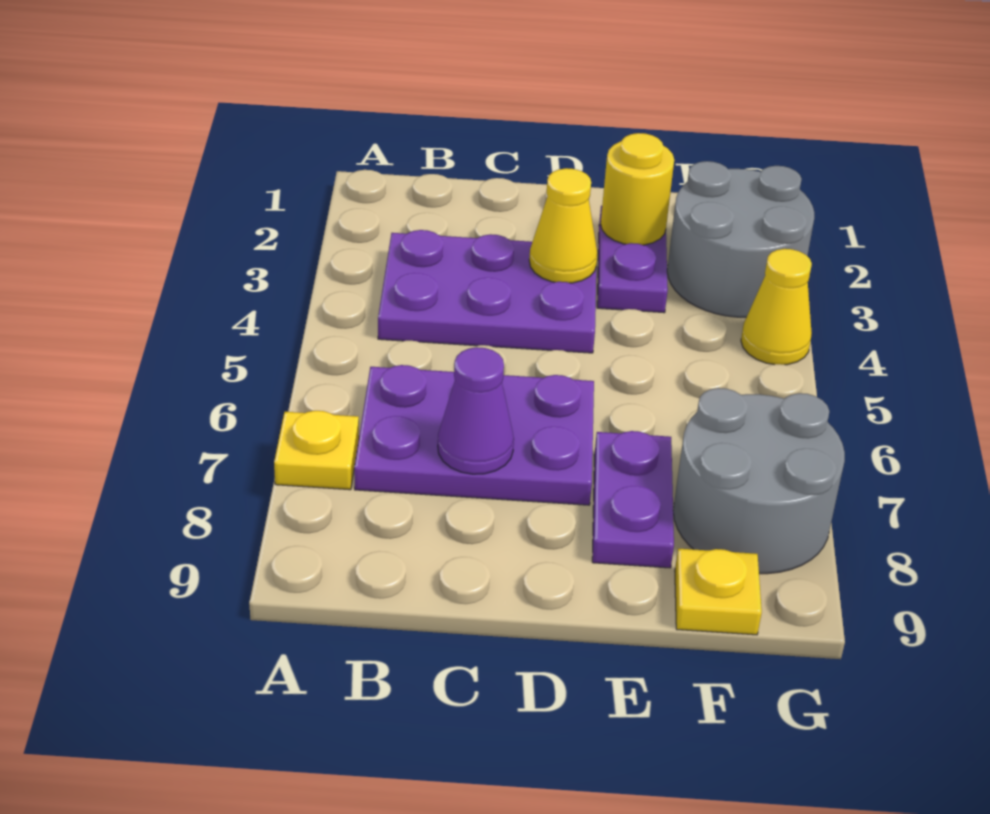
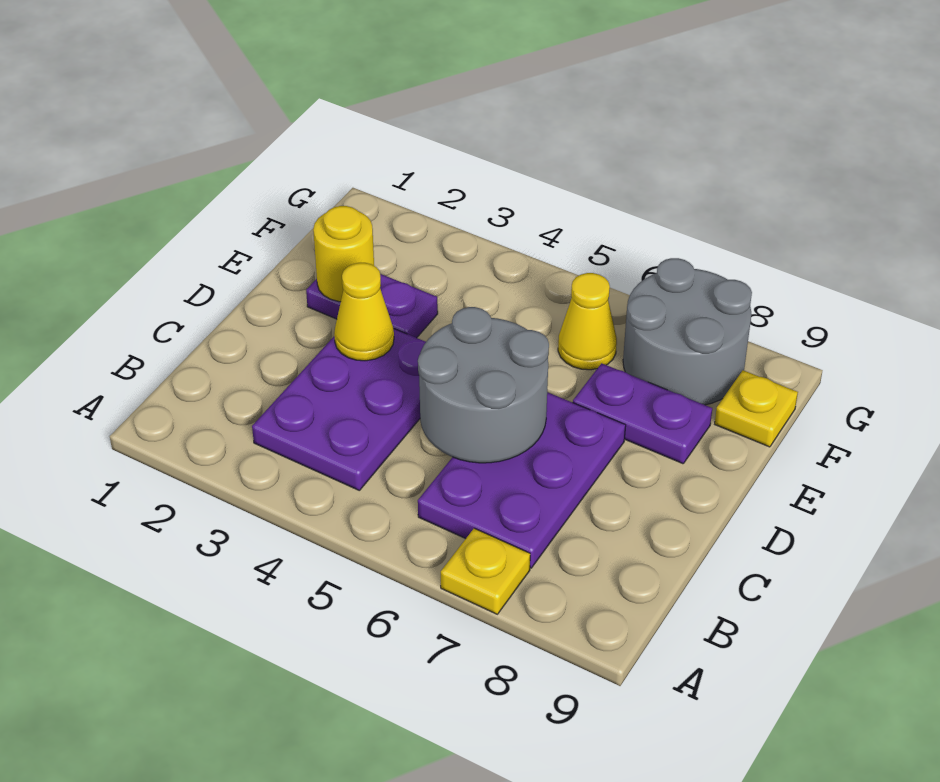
purple cone C7 level 2 -> none
grey round brick F2:G3 level 1 -> grey round brick C5:D6 level 2
yellow cone G4 level 1 -> yellow cone F6 level 1

